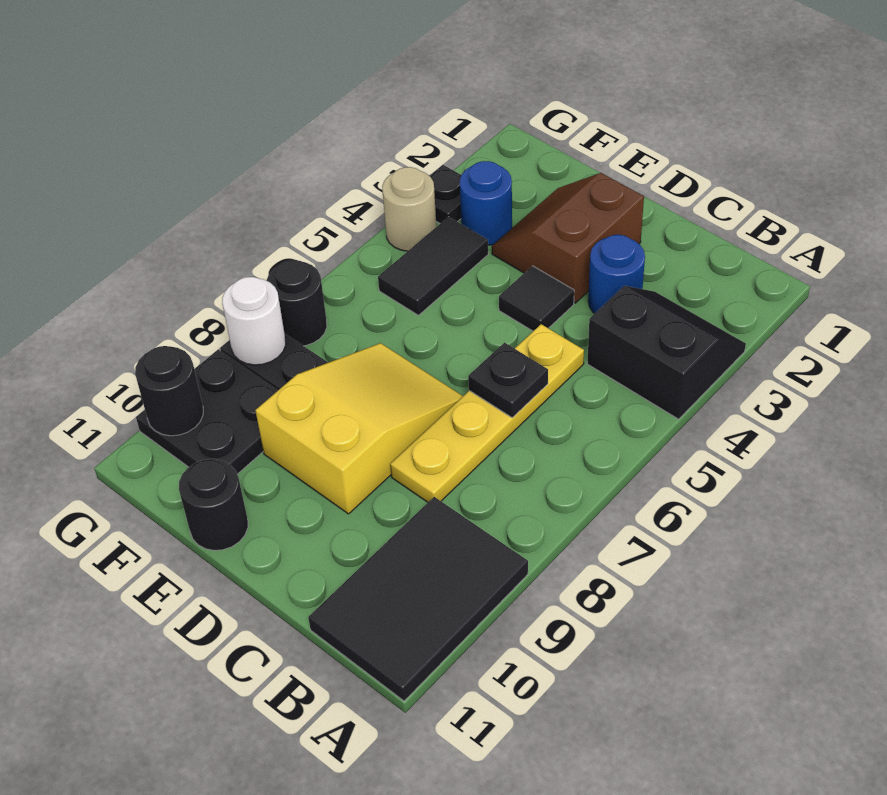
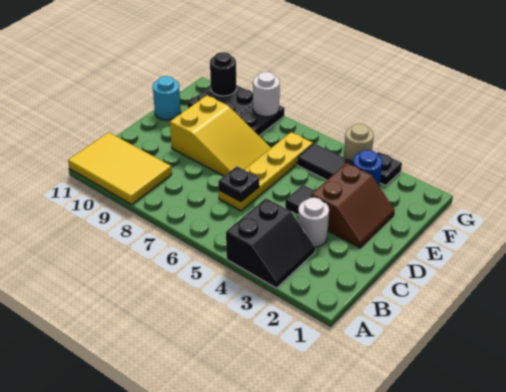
black tile A9:B11 level 1 -> yellow tile A9:B11 level 1
blue round brick C3 level 1 -> white round brick C3 level 1
yellow plate C5:C8 level 1 -> yellow plate C6:F6 level 1
brown slope D2:E3 level 1 top D -> brown slope D2:E3 level 1 top 3
black round brick E11 level 1 -> cyan round brick E11 level 1
black round brick G7 level 1 -> none

